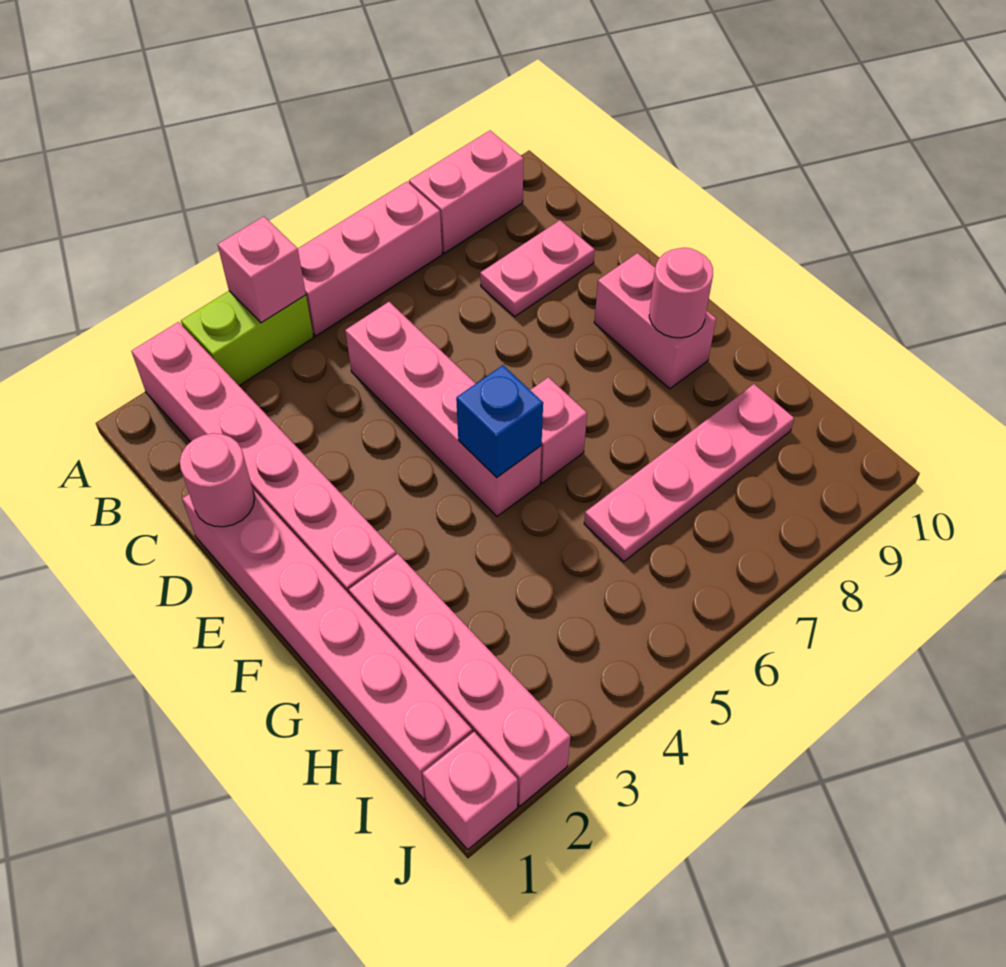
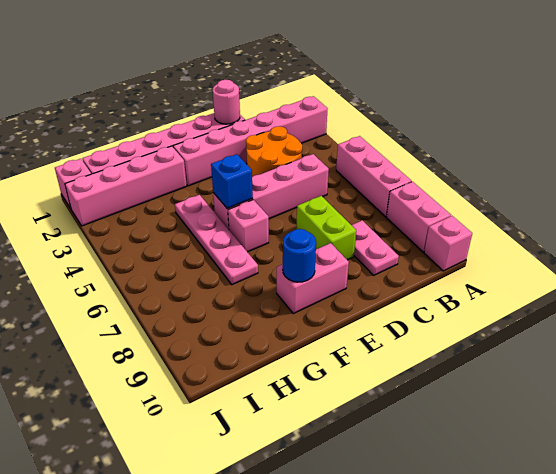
lime brick A3:A4 level 1 -> lime brick D7:D8 level 1
pink brick A4 level 2 -> pink brick A10 level 1
none -> orange round brick C3:D4 level 1
pink round brick F9 level 2 -> blue round brick F9 level 2
pink plate H6:H9 level 1 -> pink plate G4:G7 level 1

